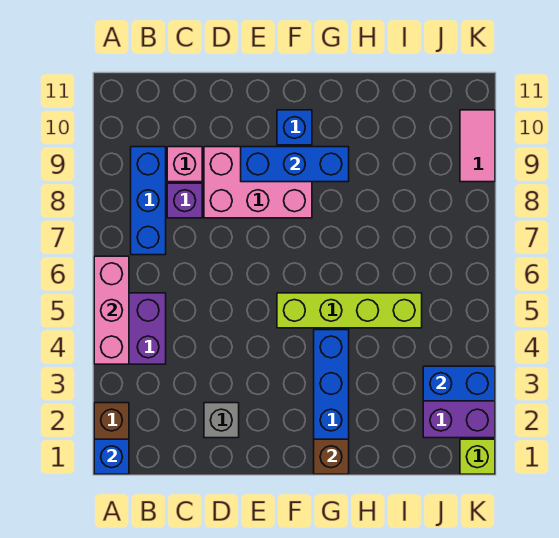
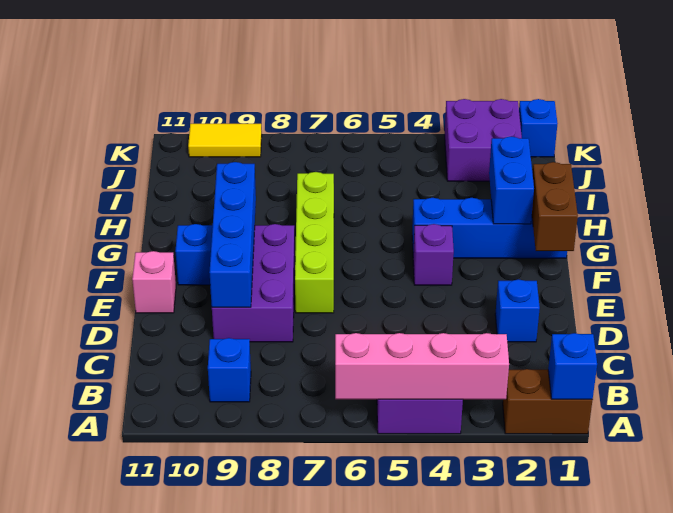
pink brick A4:A6 level 2 -> pink brick A3:A6 level 2
blue brick B7:B9 level 1 -> blue brick B9 level 1
purple brick C8 level 1 -> purple brick F4 level 1
pink brick C9 level 1 -> pink brick E11 level 1
grey brick D2 level 1 -> blue brick D2 level 1
pink brick D8:F9 level 1 -> purple brick D8:F9 level 1
blue brick E9:G9 level 2 -> blue brick D9:G9 level 2
lime brick F5:I5 level 1 -> lime brick E7:H7 level 1
brown brick G1 level 2 -> brown brick F1:G1 level 2
blue brick J3:K3 level 2 -> blue brick G2:H2 level 2
lime brick K1 level 1 -> blue brick K1 level 1
pink tile K9:K10 level 1 -> yellow tile K9:K10 level 1

